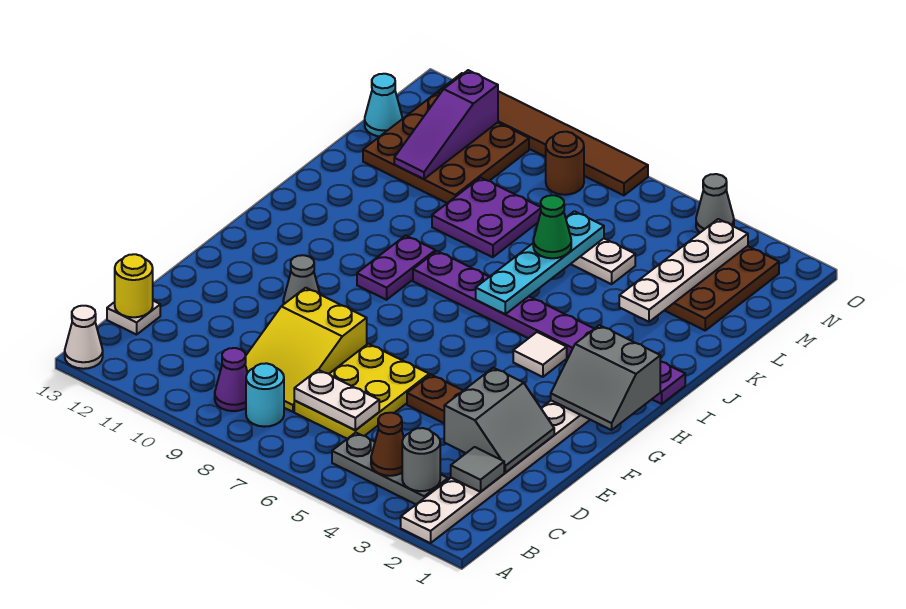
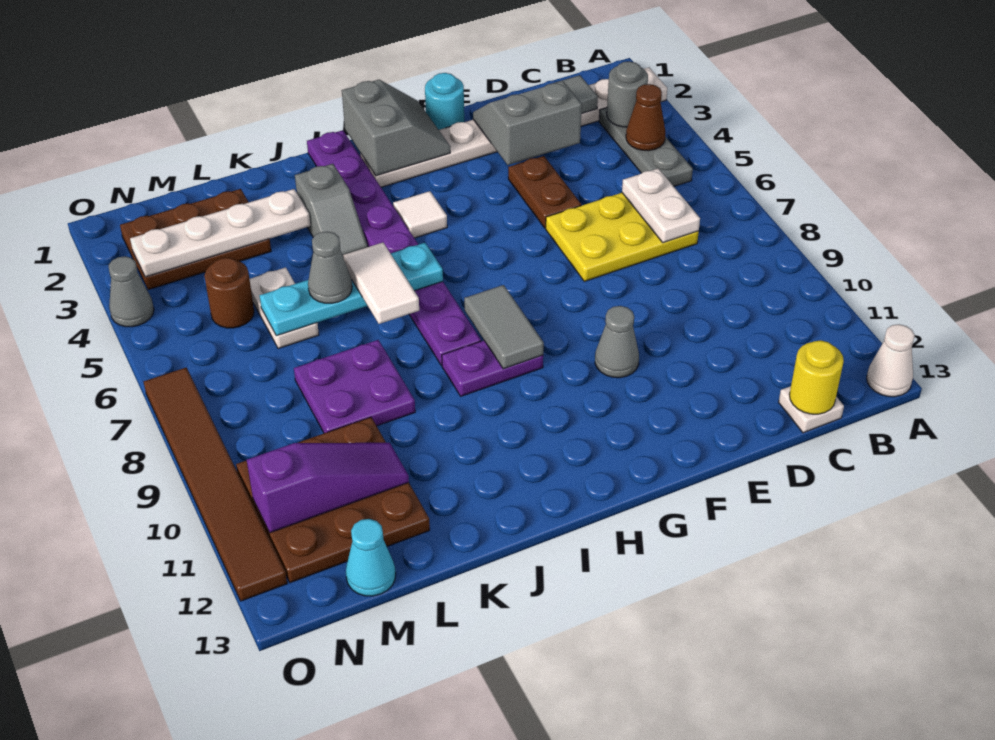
cyan round brick B8 level 1 -> cyan round brick F1 level 1
purple cone B9 level 1 -> none
yellow slope C8:E9 level 1 top E -> none
none -> grey tile H8:H9 level 2
none -> grey slope J3:J4 level 1 top 3
none -> white tile J6:J7 level 3
green cone K6 level 3 -> grey cone K6 level 3
brown round brick N8 level 1 -> brown round brick M5 level 1

